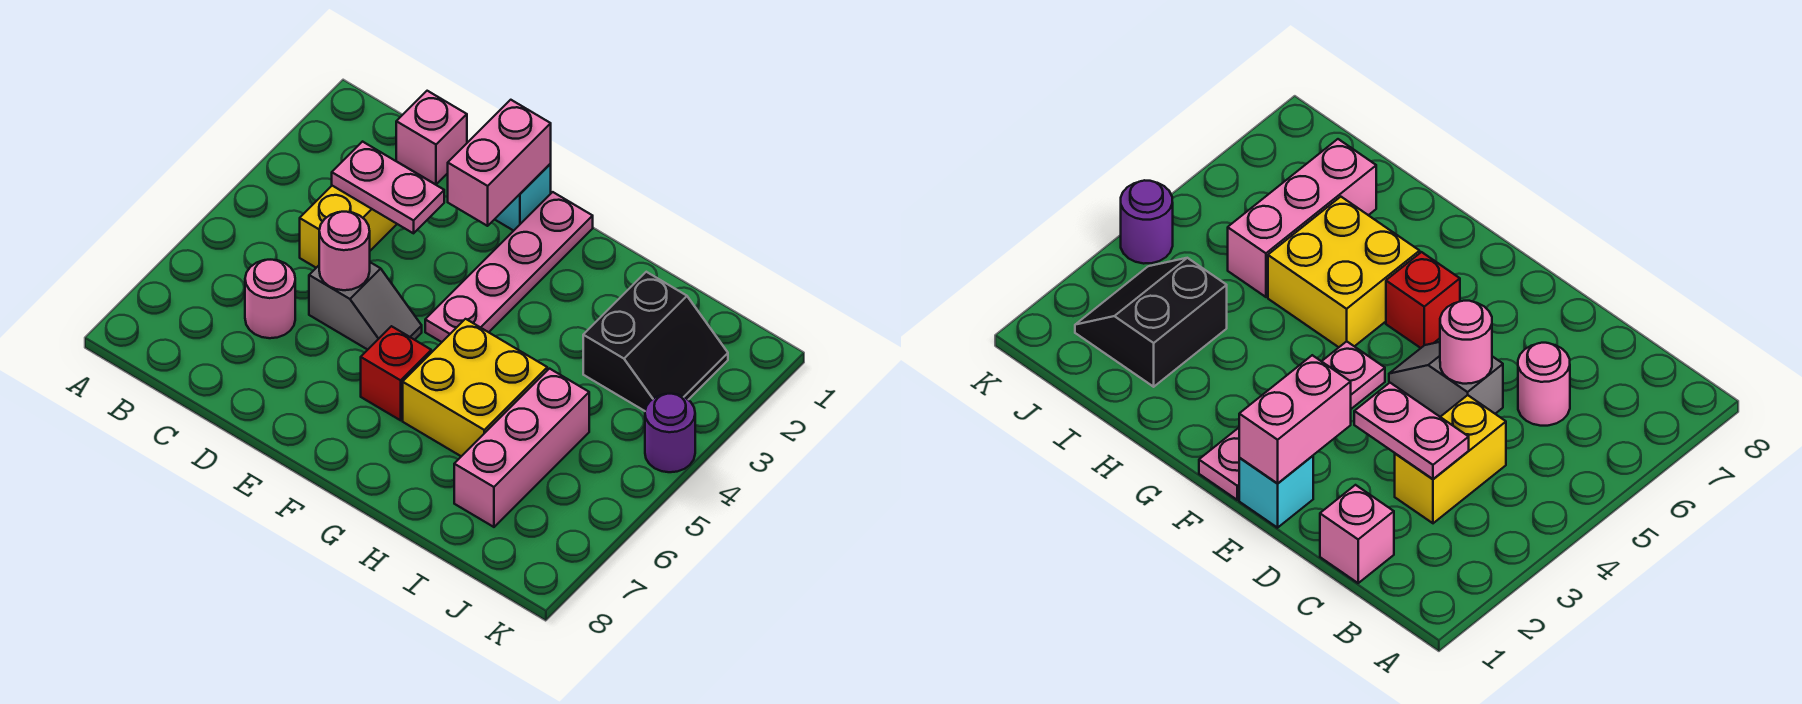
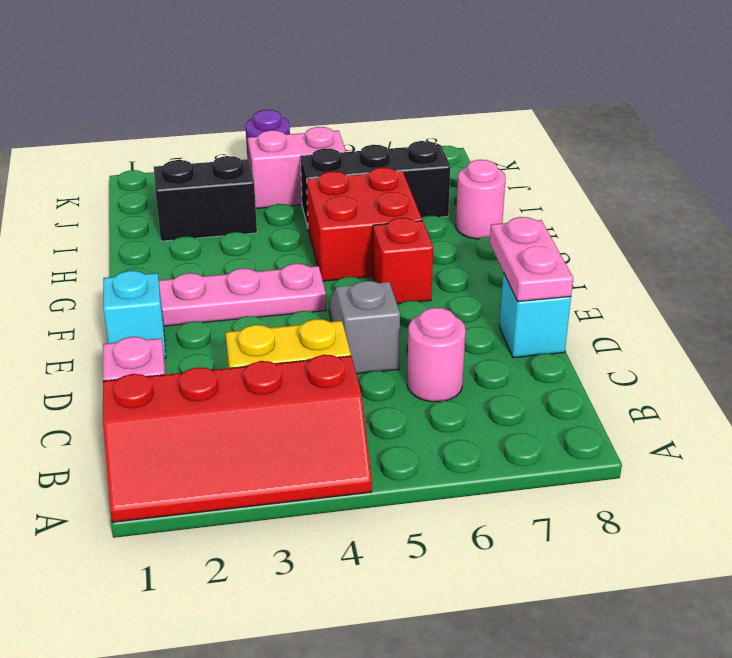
none -> red slope A1:B4 level 1 top B
pink plate C3:D3 level 2 -> pink plate D8:E8 level 2
pink round brick D5 level 2 -> pink round brick H8 level 1
none -> cyan brick D8 level 1
pink brick E1:E2 level 2 -> pink brick J4:J5 level 1
yellow brick G5:H6 level 1 -> red brick G5:H6 level 1
pink brick I5:I7 level 1 -> black brick I5:I7 level 1

